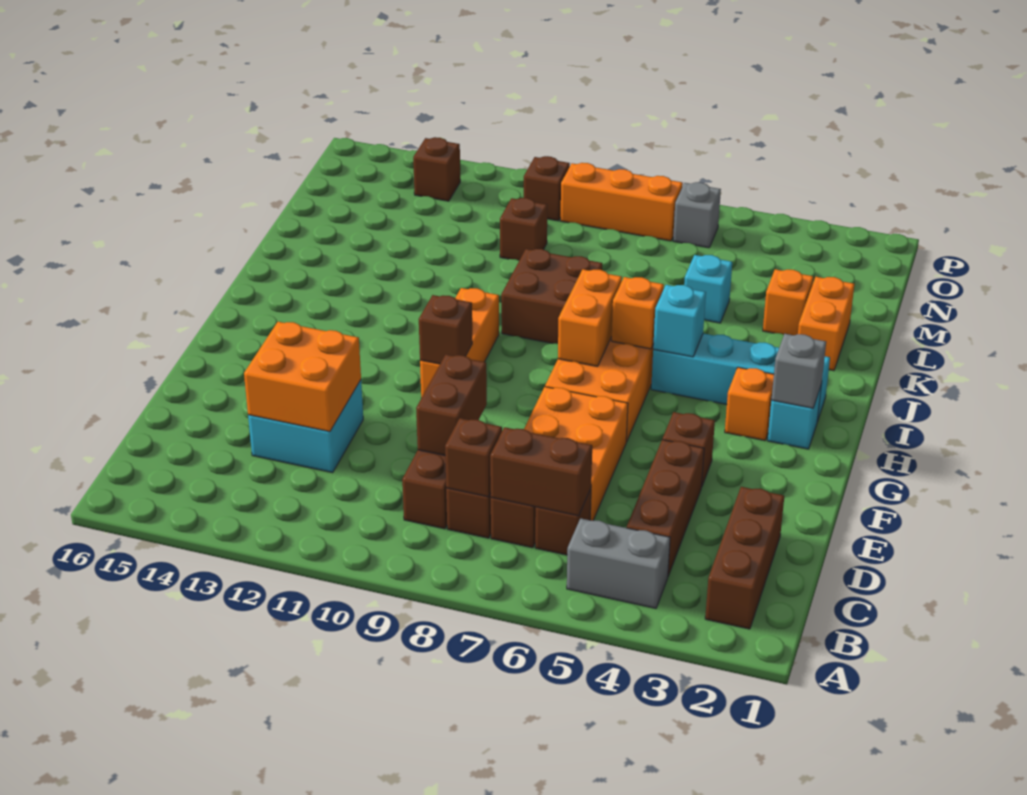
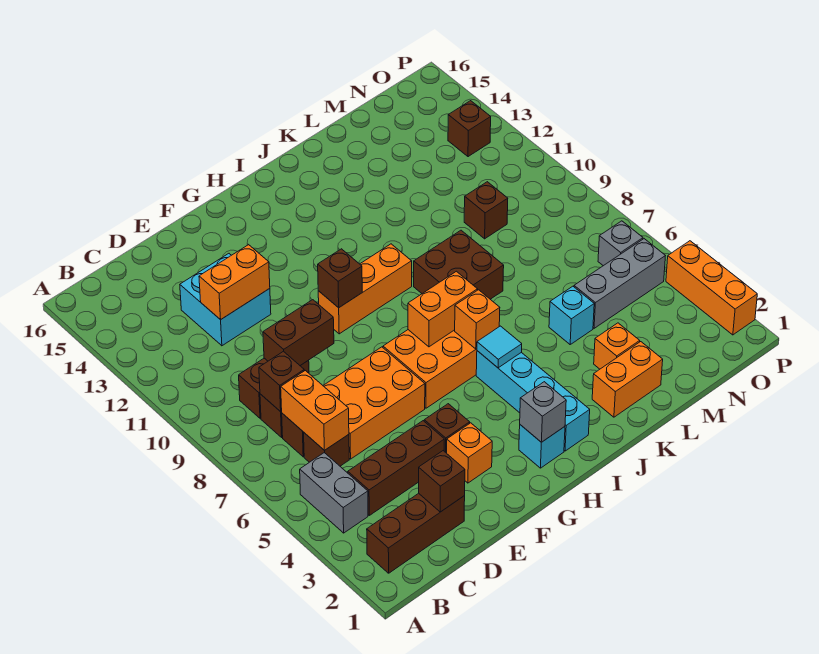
brown brick C6:C7 level 2 -> orange brick C6:C7 level 2
orange brick D12:E13 level 2 -> orange brick D12:E12 level 2
orange brick H3 level 1 -> orange brick F3 level 1
cyan brick I5 level 2 -> cyan tile I5 level 2
none -> grey brick M5:O5 level 1
orange brick O7:O9 level 1 -> orange brick P2:P4 level 1
brown brick O10 level 1 -> brown brick D2 level 2

